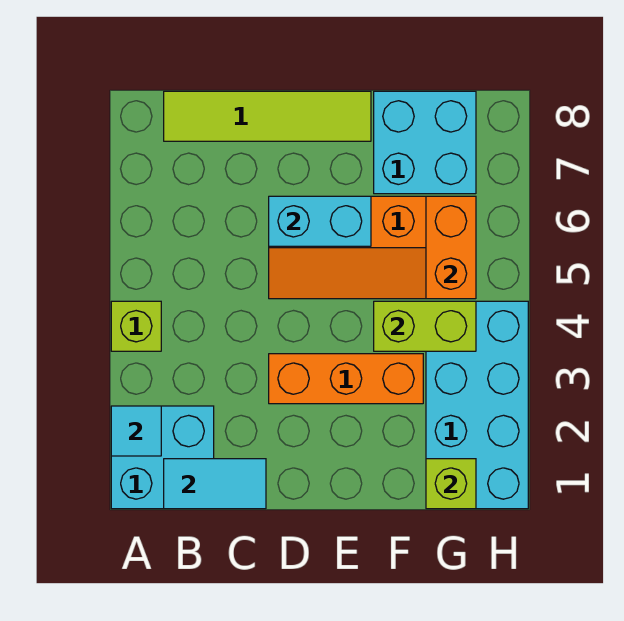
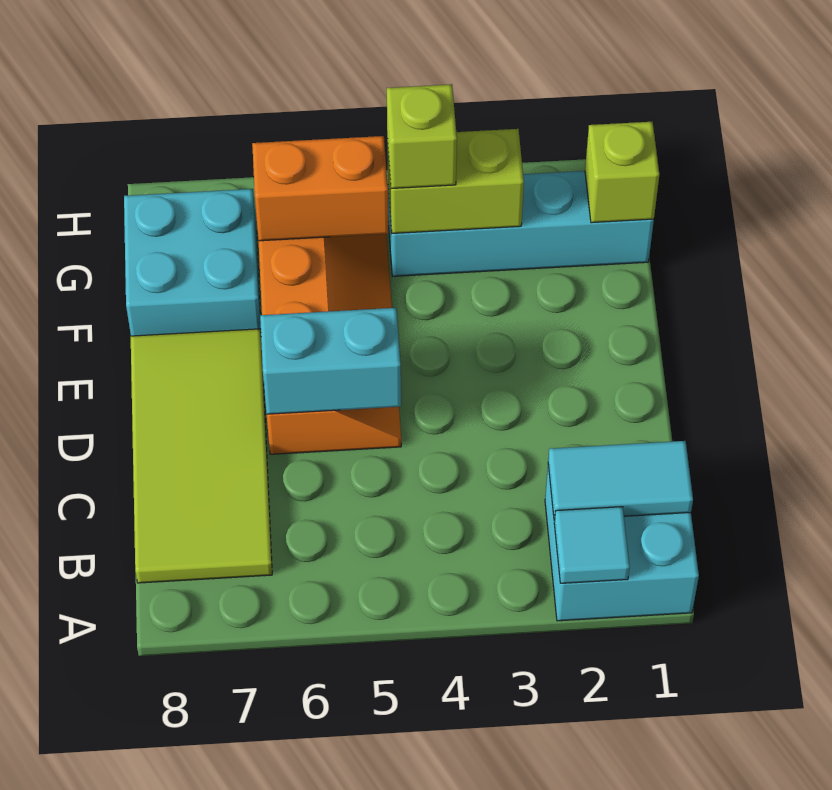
lime brick A4 level 1 -> lime brick G4 level 3
cyan tile B1:C1 level 2 -> cyan tile B1:B2 level 2
lime tile B8:E8 level 1 -> lime tile B7:E8 level 1
orange brick D3:F3 level 1 -> none
cyan brick D6:E6 level 2 -> cyan brick D5:D6 level 2
lime brick F4:G4 level 2 -> lime brick G3:G4 level 2
cyan brick G1:H4 level 1 -> cyan brick G1:G4 level 1

